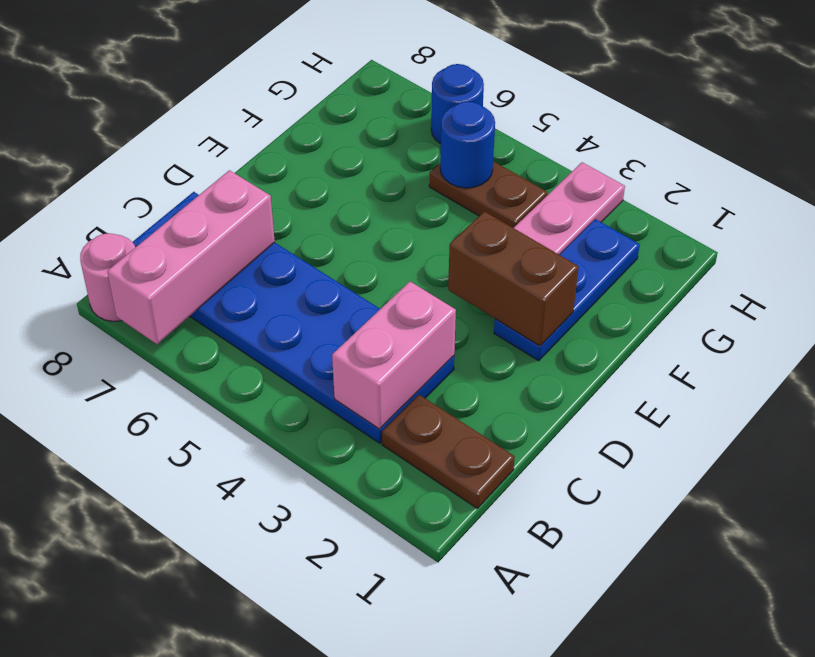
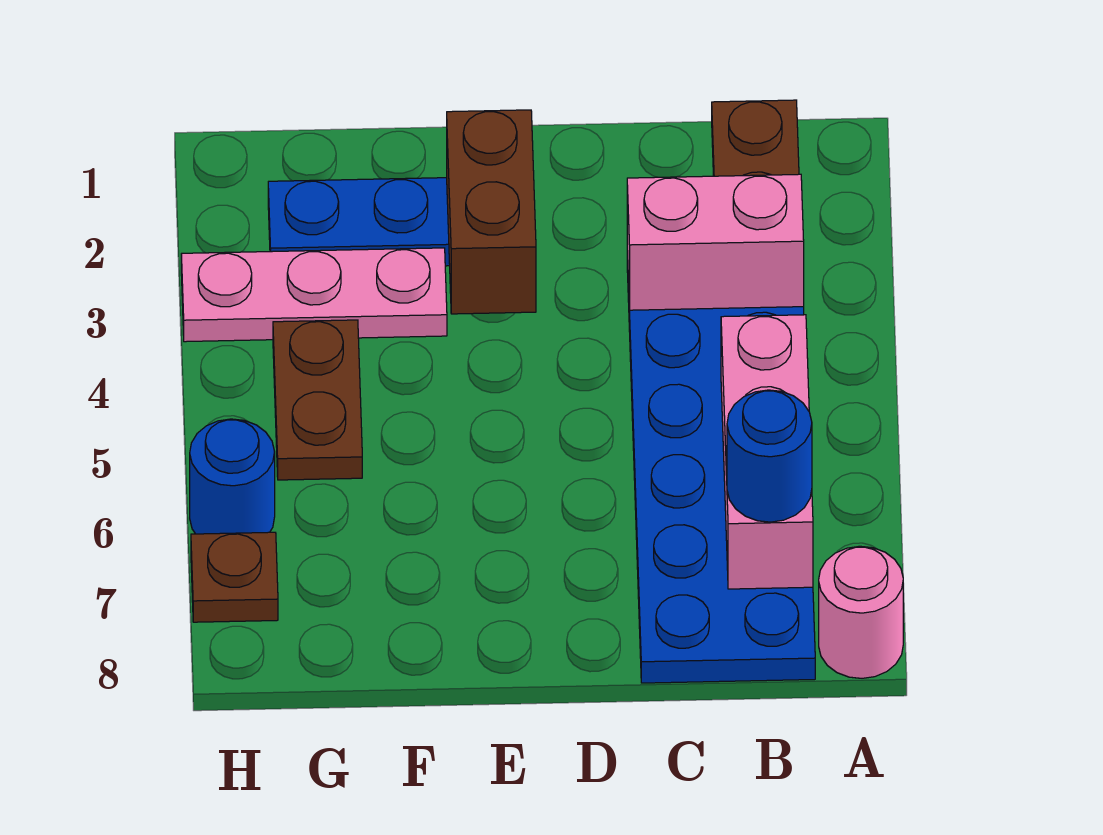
pink brick A7:C7 level 2 -> pink brick B5:B7 level 2
blue round brick G5 level 2 -> blue round brick B7 level 3
none -> brown plate H7 level 1

